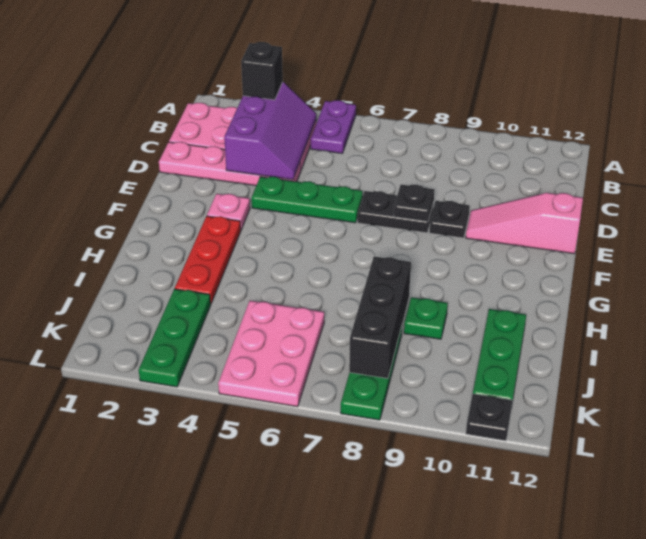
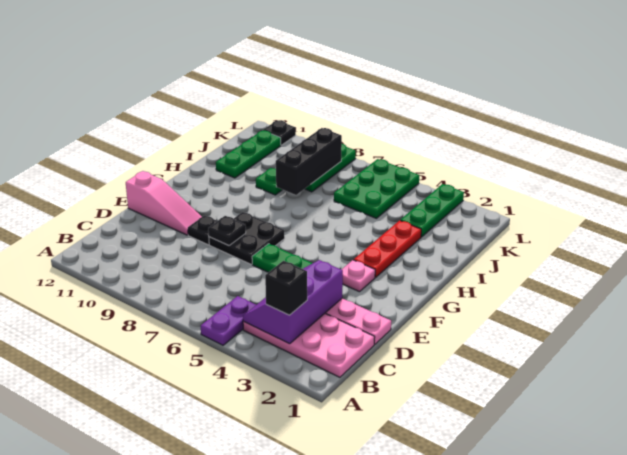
black plate E7:E8 level 1 -> black plate E7:F8 level 1
pink plate J5:L6 level 1 -> green plate J5:L6 level 1

